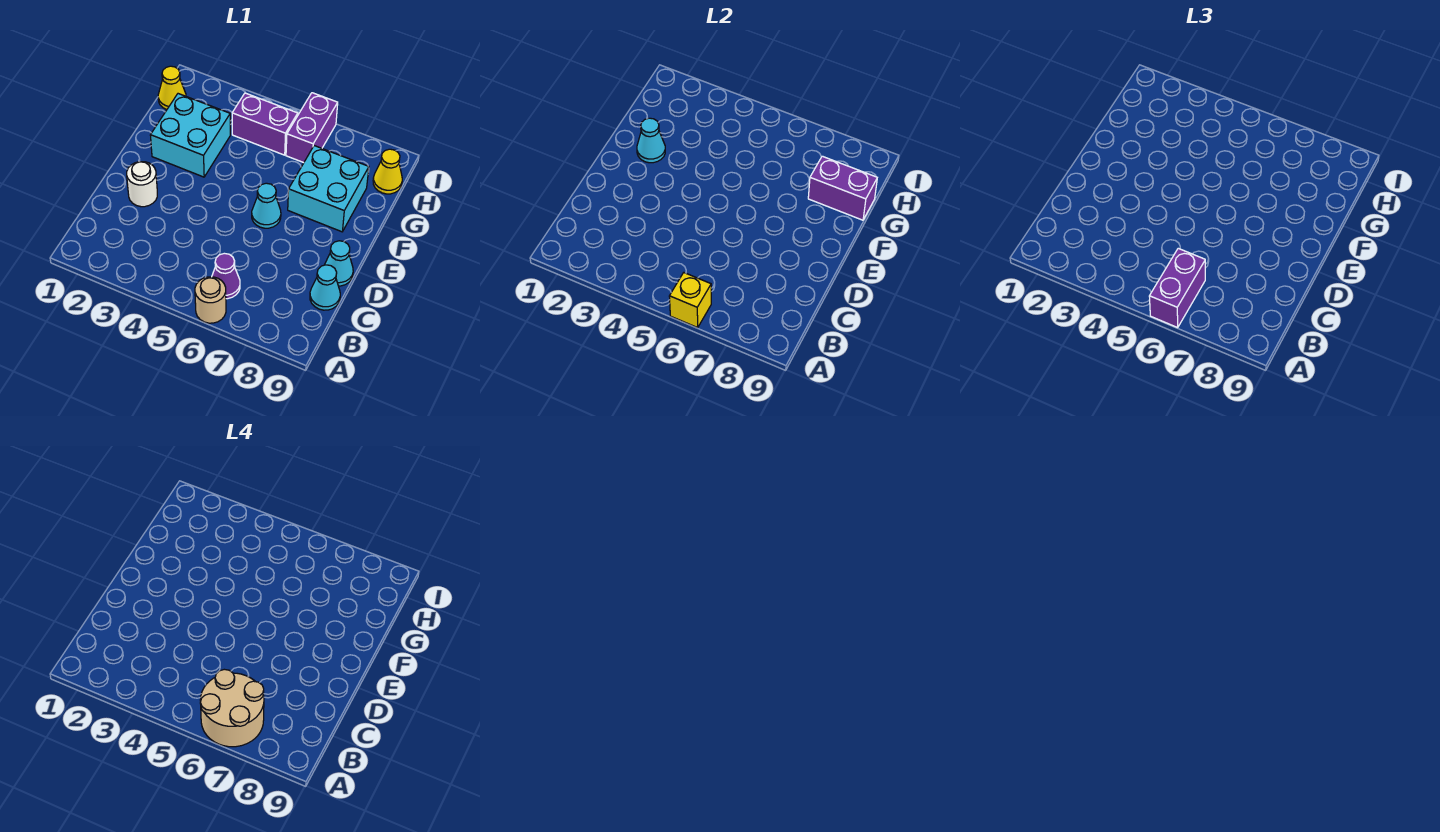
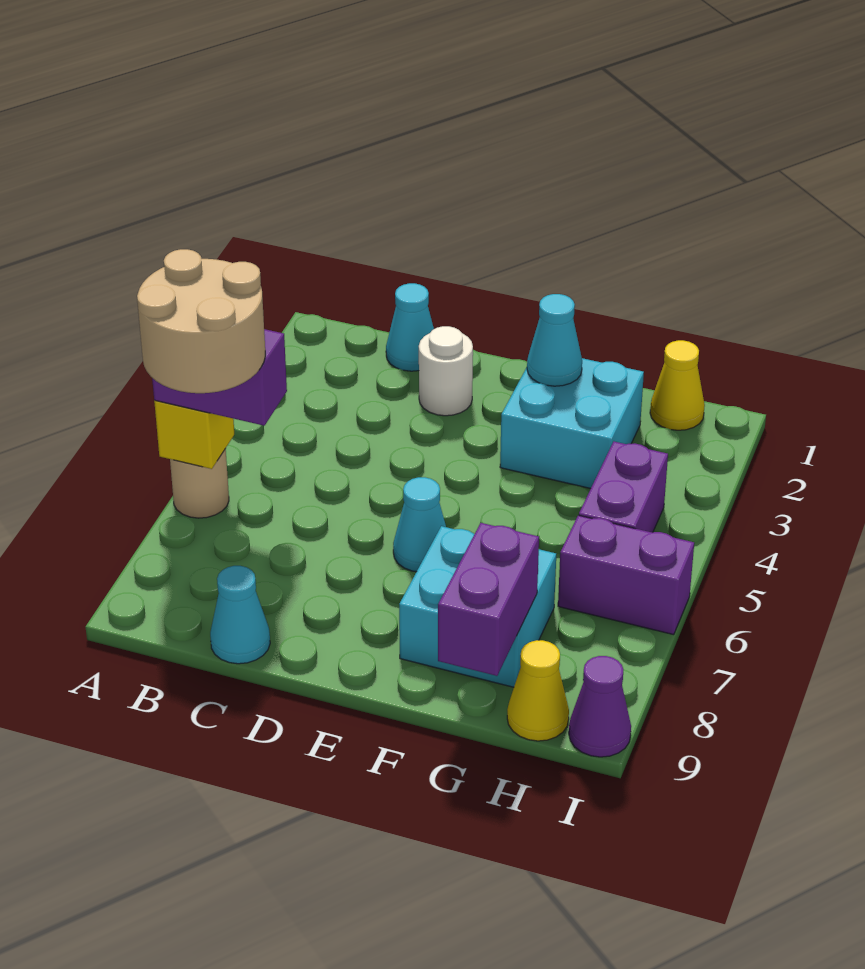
purple cone B6 level 1 -> purple cone I9 level 1
cyan cone D9 level 1 -> cyan cone C1 level 1

